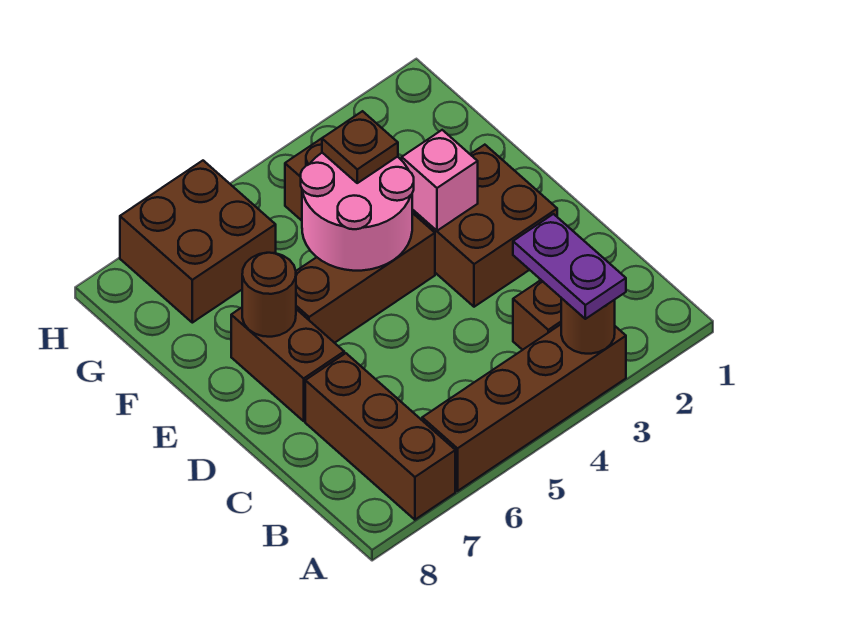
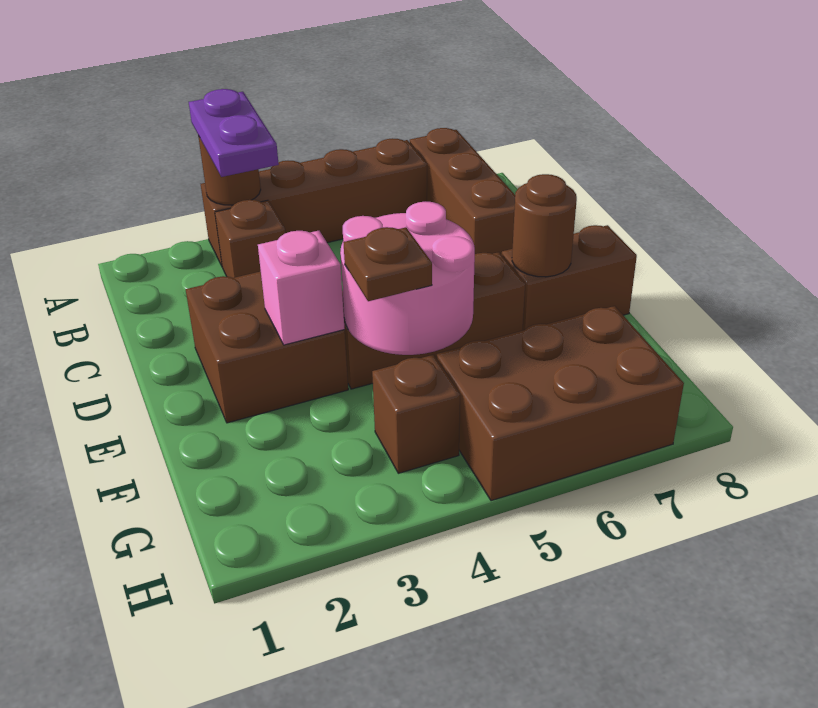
brown brick D7:E7 level 1 -> brown brick E7:E8 level 1
brown brick G6:H7 level 1 -> brown brick G5:H7 level 1

